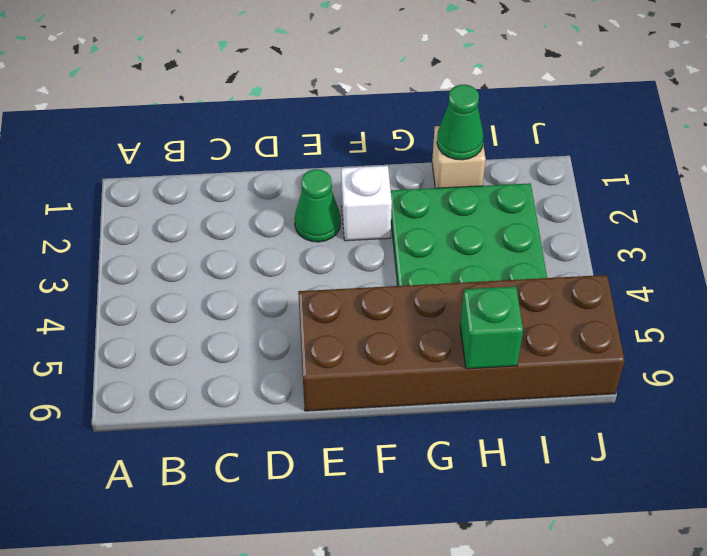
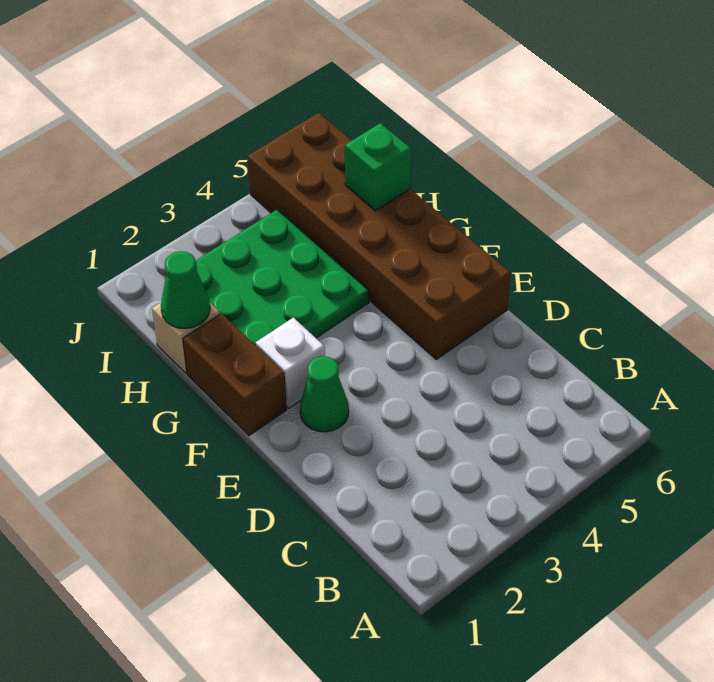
none -> brown brick F1:G1 level 1

